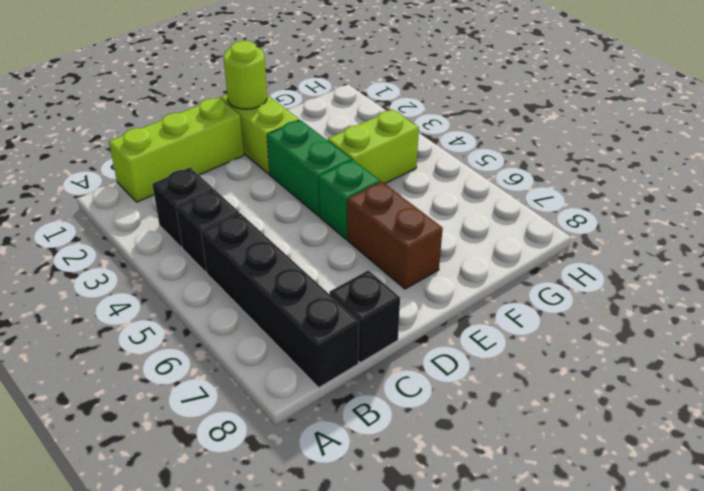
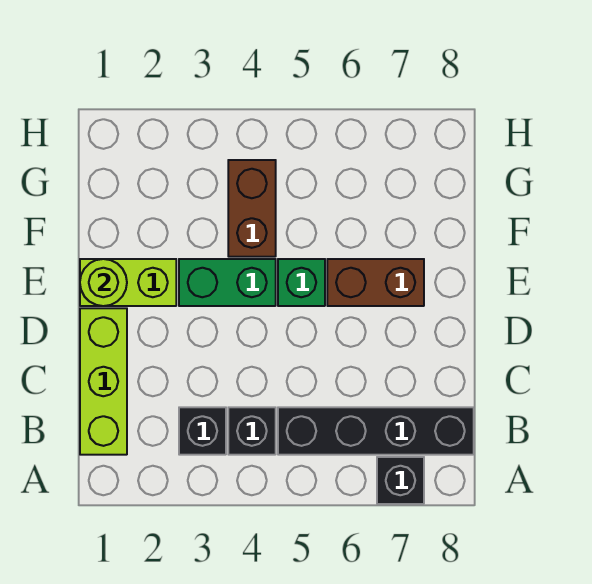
black brick C8 level 1 -> black brick A7 level 1
lime brick F4:G4 level 1 -> brown brick F4:G4 level 1

